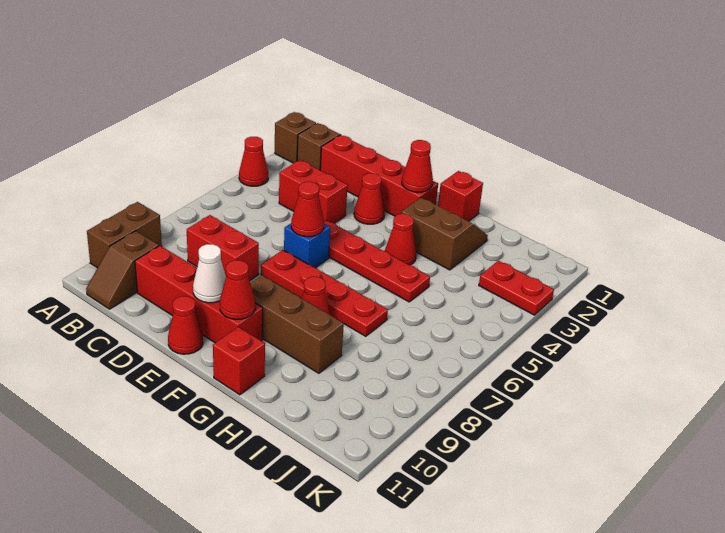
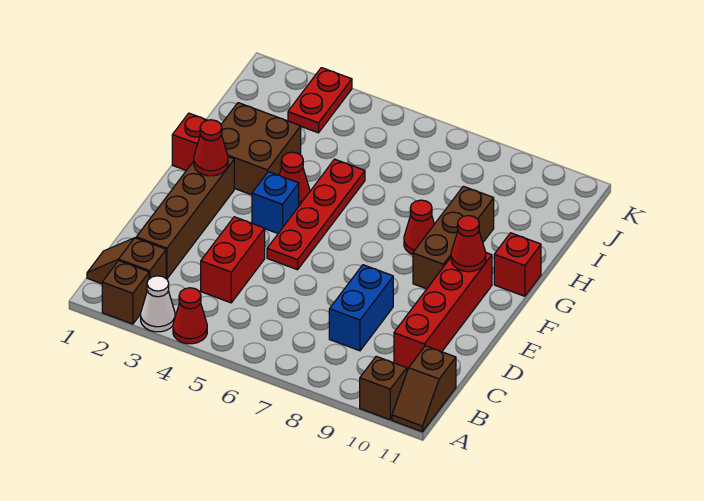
brown brick A9:A10 level 1 -> brown brick A10 level 1
brown slope B10:B11 level 1 top 10 -> brown slope A11:B11 level 1 top B
red brick C2:F2 level 1 -> brown brick C2:F2 level 1
red brick C8:D8 level 1 -> blue brick C8:D8 level 1
red cone E3 level 1 -> none
blue brick E6 level 1 -> blue brick F4 level 1
red cone E6 level 2 -> none
red plate E7:H7 level 1 -> none
white cone E10 level 2 -> white cone A3 level 1
red cone E11 level 1 -> none
brown slope G2:H3 level 1 top 3 -> brown brick G2:H3 level 1

